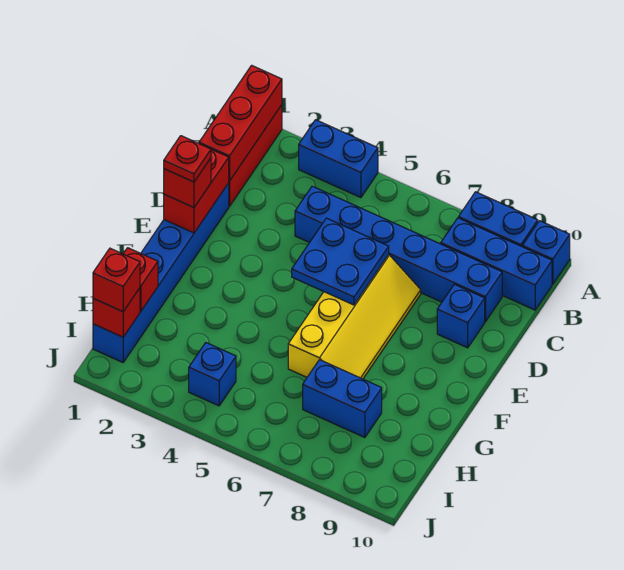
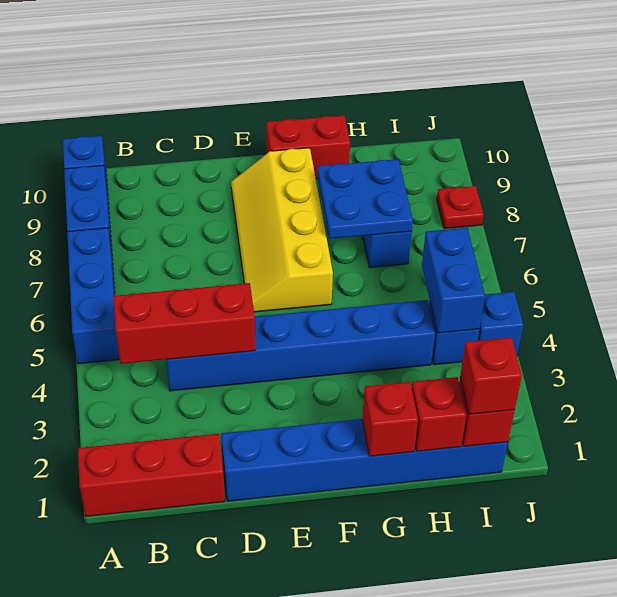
red brick A1:C1 level 2 -> red brick B4:D4 level 2
blue brick A3:A4 level 1 -> blue brick I4:I5 level 2
blue brick B8:B10 level 1 -> blue brick A5:A7 level 1
blue brick C4:C9 level 1 -> blue brick C4:H4 level 1
red brick D1:E1 level 2 -> red brick F10:G10 level 1
blue plate D5:E6 level 2 -> blue plate G7:H8 level 2
yellow slope D6:G7 level 1 top 6 -> yellow slope E6:F9 level 1 top F
blue brick D9 level 1 -> blue brick J4 level 1
red brick E1 level 3 -> red brick G1 level 2
red plate E1 level 4 -> red plate J8 level 1

